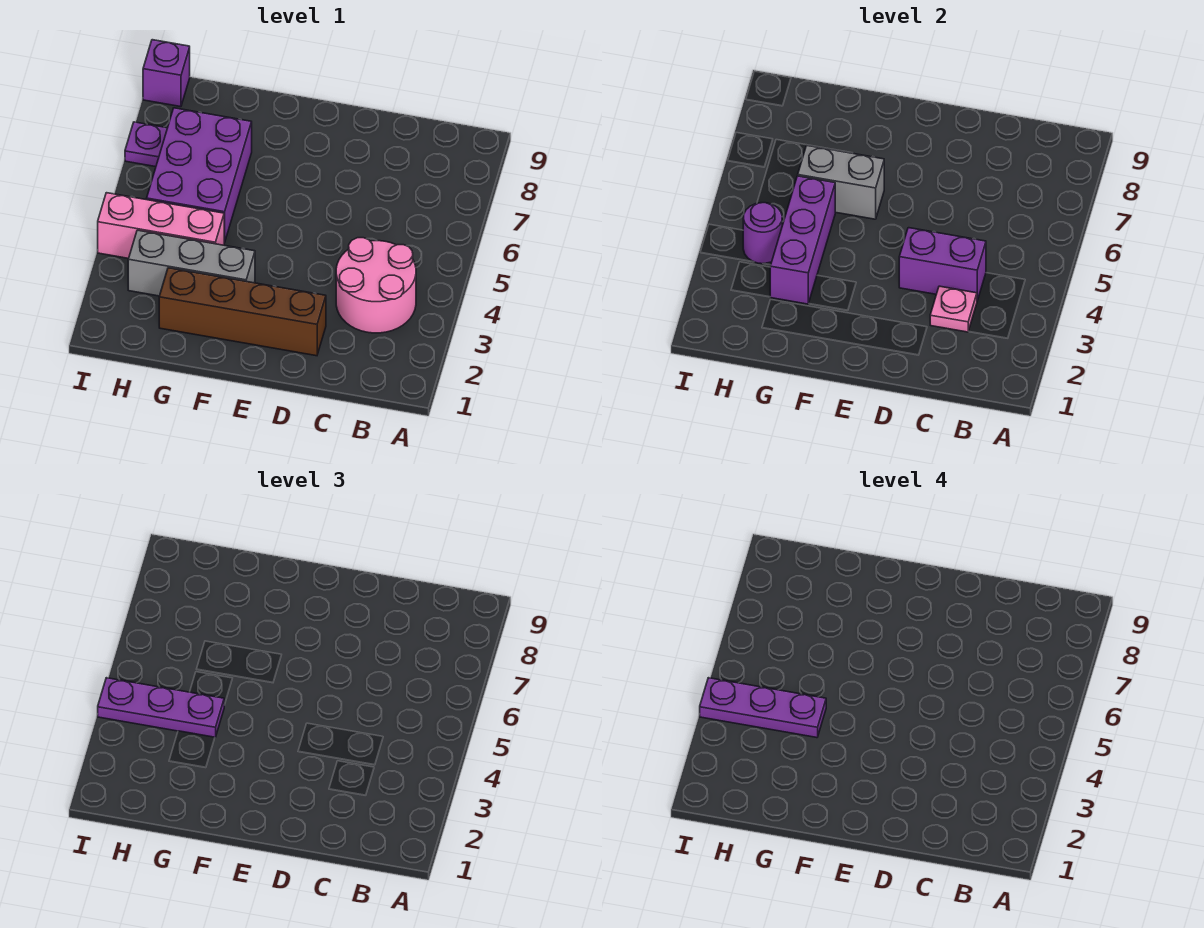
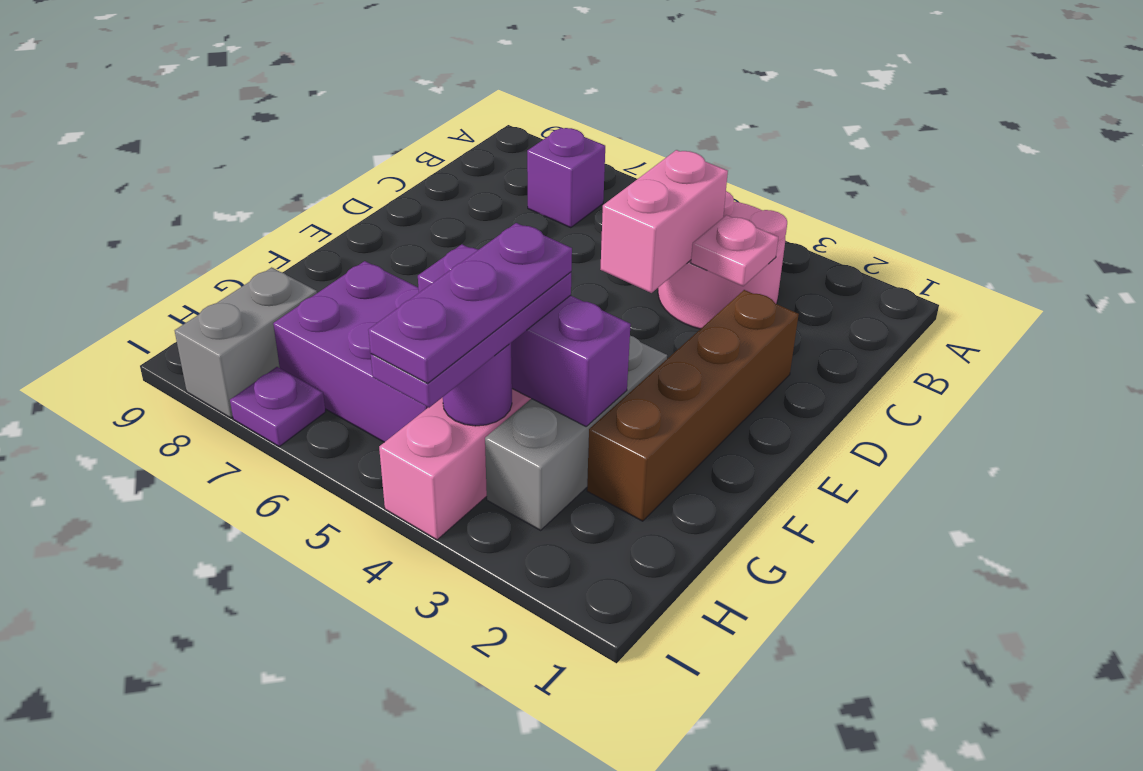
purple brick C4:D4 level 2 -> pink brick C4:D4 level 2
grey brick F6:G6 level 2 -> grey brick H8:I8 level 1
purple brick I9 level 1 -> purple brick B7 level 1

